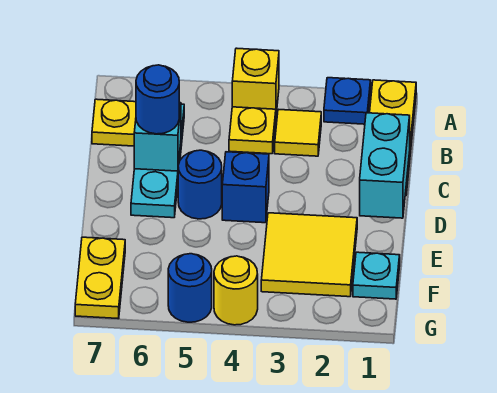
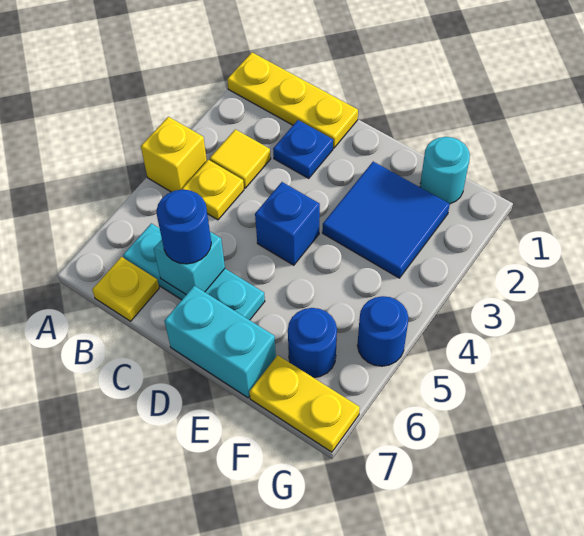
blue plate A2 level 1 -> blue plate C2 level 1
cyan brick C1:D1 level 2 -> cyan brick D7:E7 level 1
blue round brick D5 level 1 -> blue round brick F6 level 1
yellow tile E2:F3 level 1 -> blue tile E2:F3 level 1
cyan plate F1 level 1 -> cyan round brick F1 level 1
yellow round brick G4 level 1 -> none

